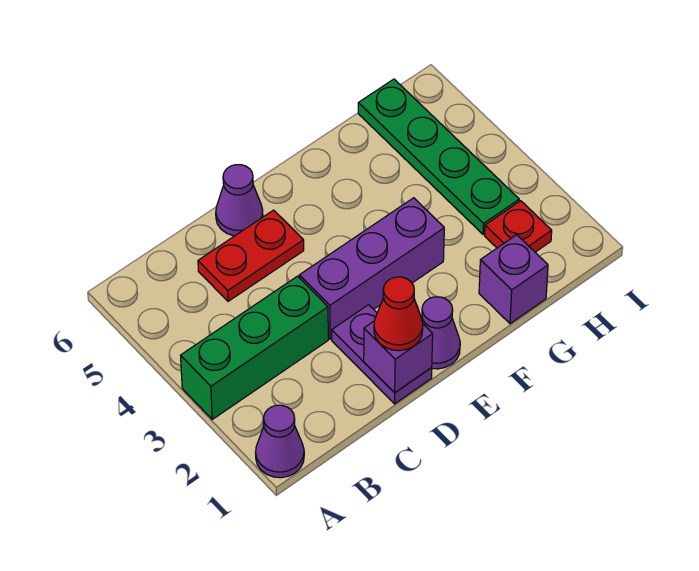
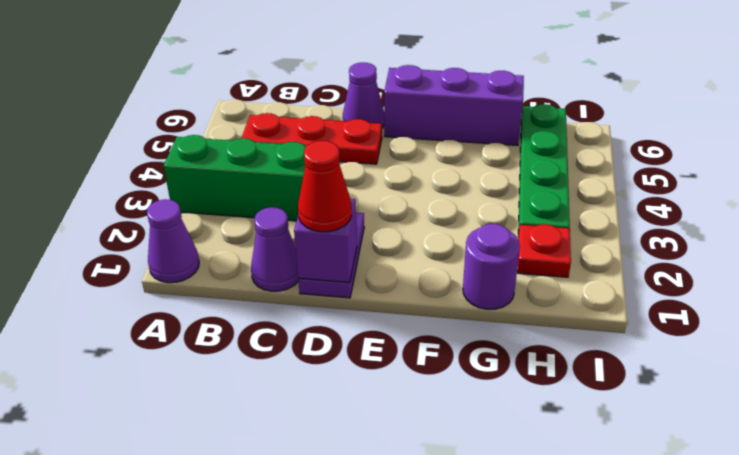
red plate C5:D5 level 1 -> red plate B5:D5 level 1
purple brick D3:F3 level 1 -> purple brick E6:G6 level 1
purple cone E1 level 1 -> purple cone C1 level 1
purple brick G1 level 1 -> purple round brick G1 level 1

